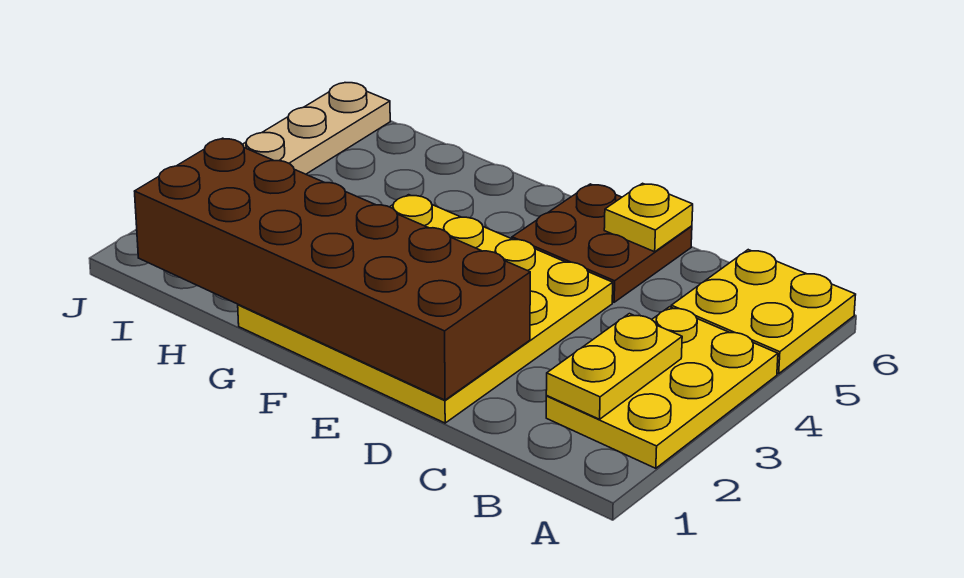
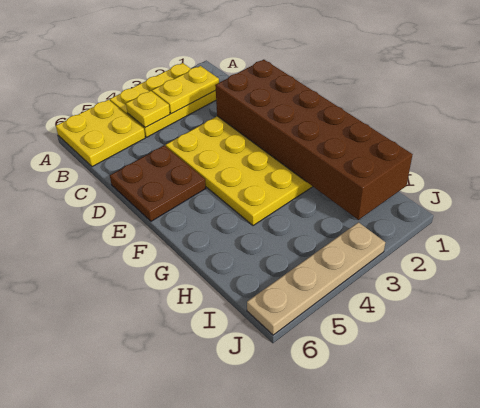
yellow plate D6 level 2 -> yellow plate B4 level 2

